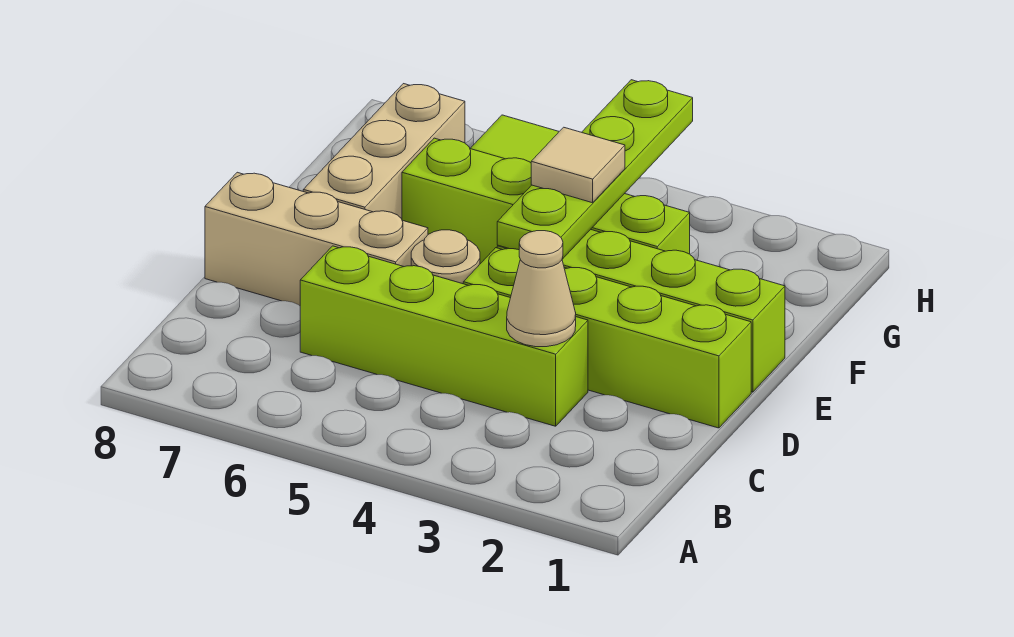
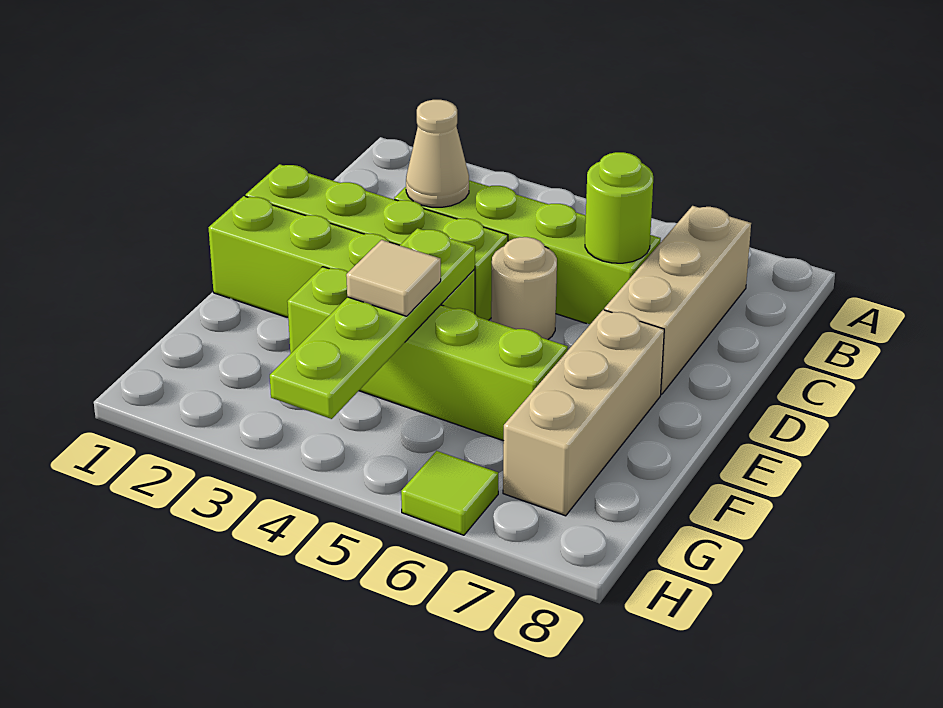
none -> lime round brick C6 level 2
tan brick D6:D8 level 1 -> tan brick B7:D7 level 1

